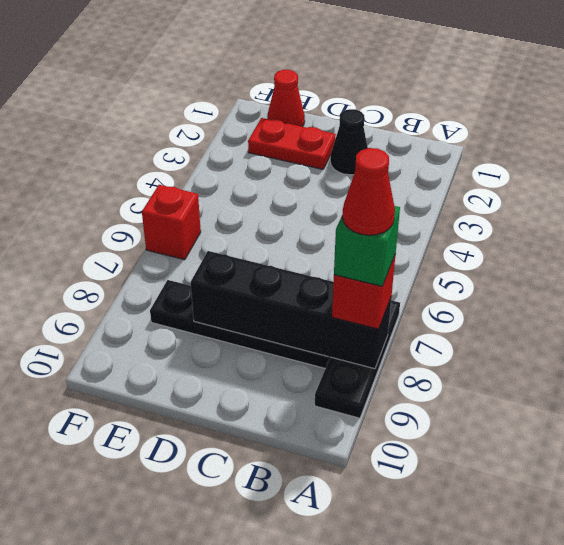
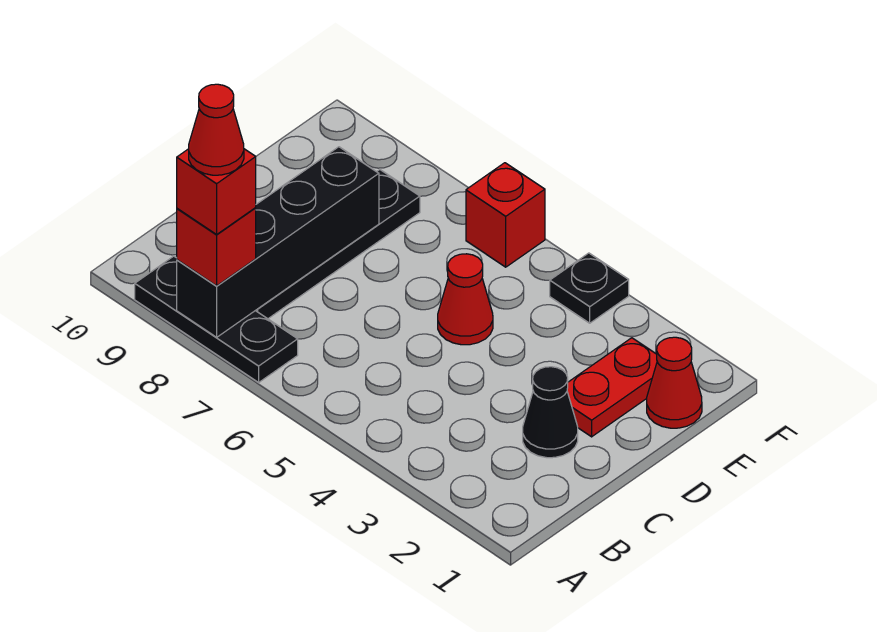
green brick A8 level 4 -> red brick A8 level 4
none -> red cone D5 level 1
none -> black plate F4 level 1

